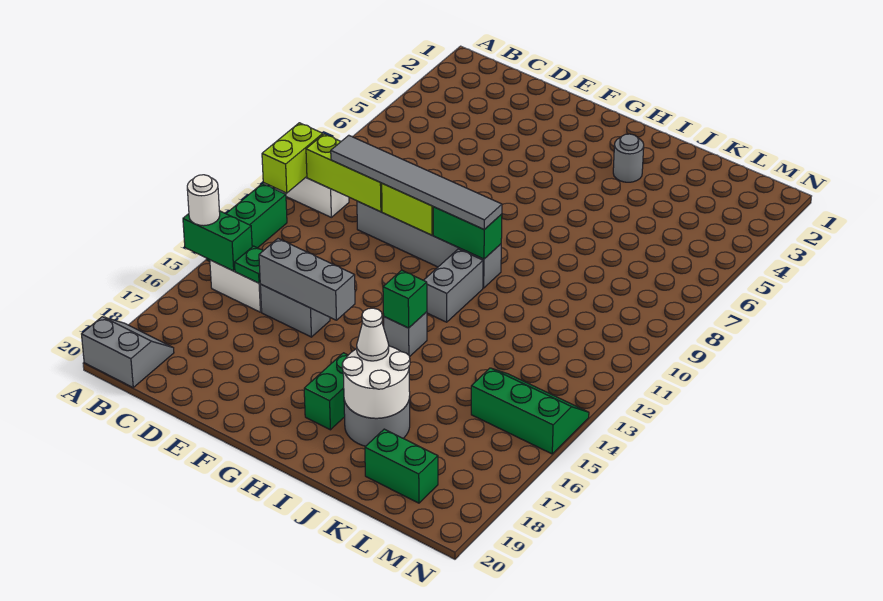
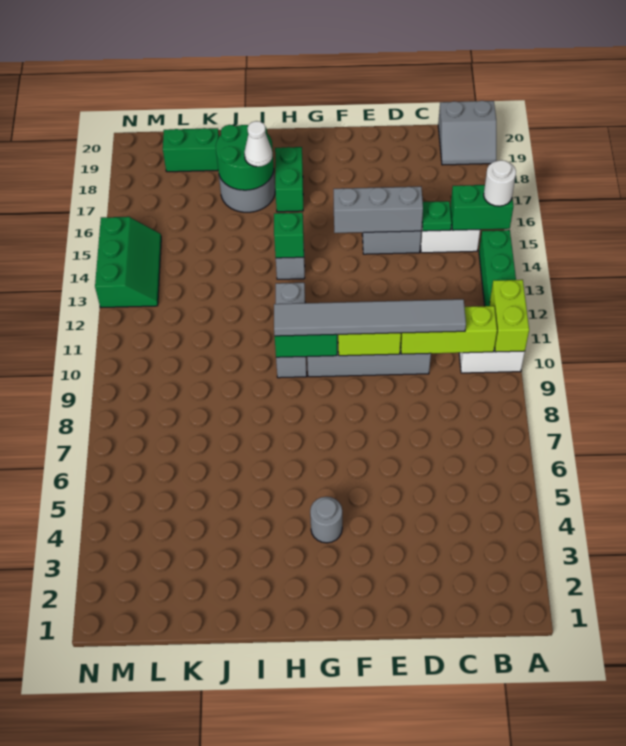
grey round brick I3 level 1 -> grey round brick G4 level 1
white round brick I17:J18 level 2 -> green round brick I17:J18 level 2
green slope L14:N15 level 1 top 15 -> green slope M13:N15 level 1 top N

